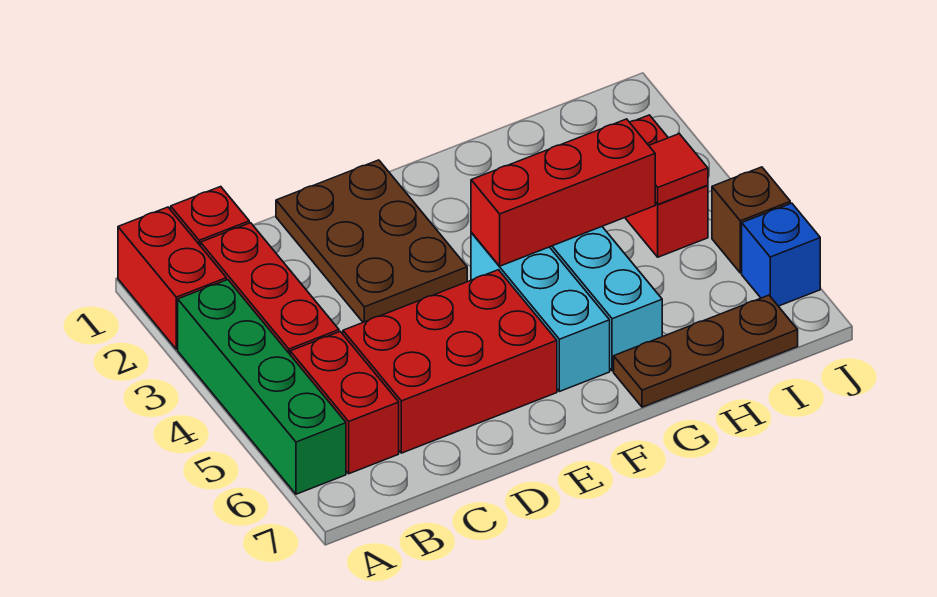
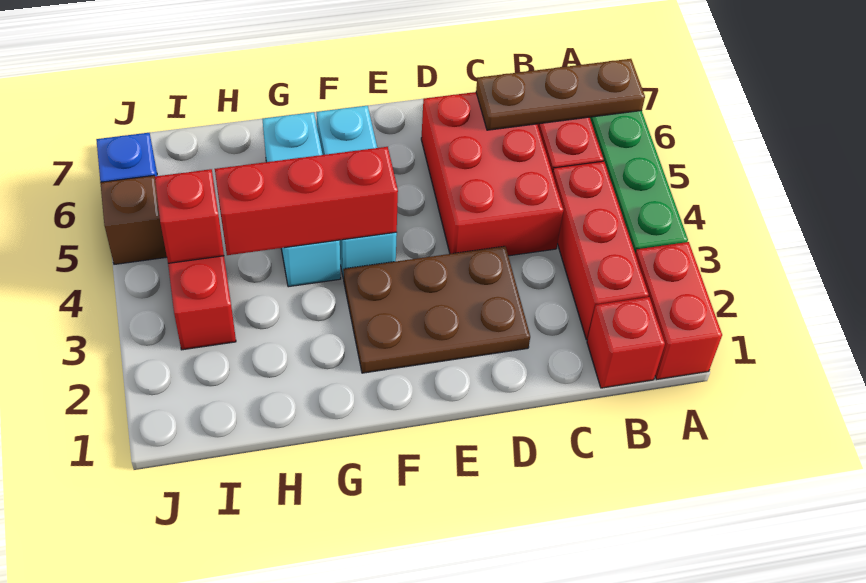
red brick C5:E6 level 1 -> red brick C4:D6 level 1
brown plate D1:E3 level 1 -> brown plate D2:F3 level 1
brown plate G7:I7 level 1 -> brown plate A6:C6 level 2
red tile I4 level 2 -> red brick I4 level 2

